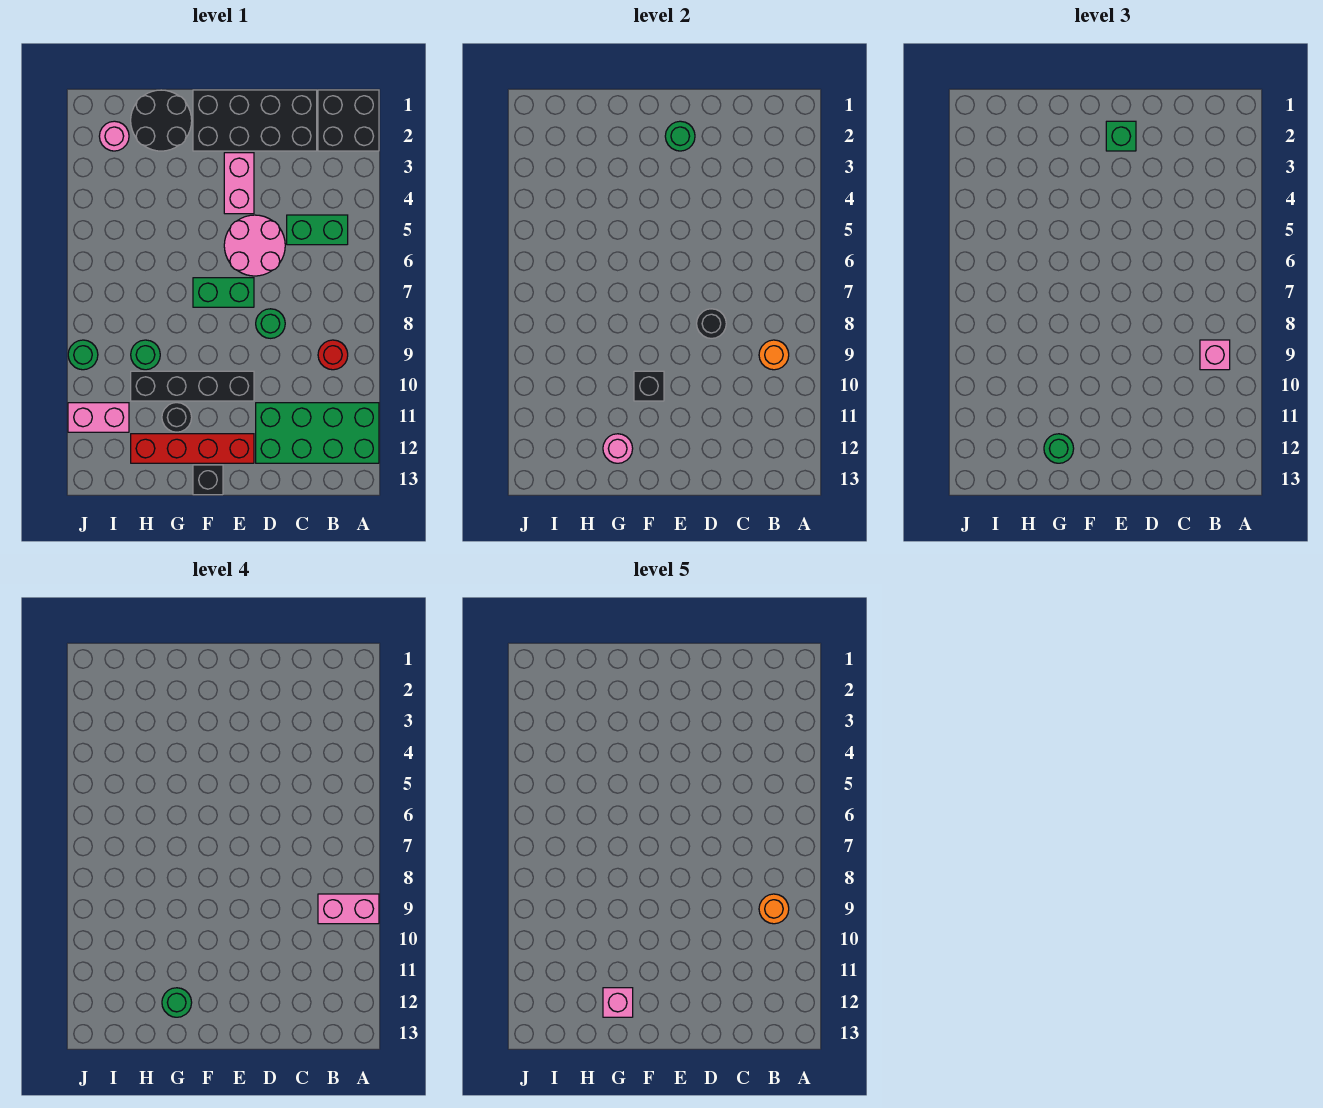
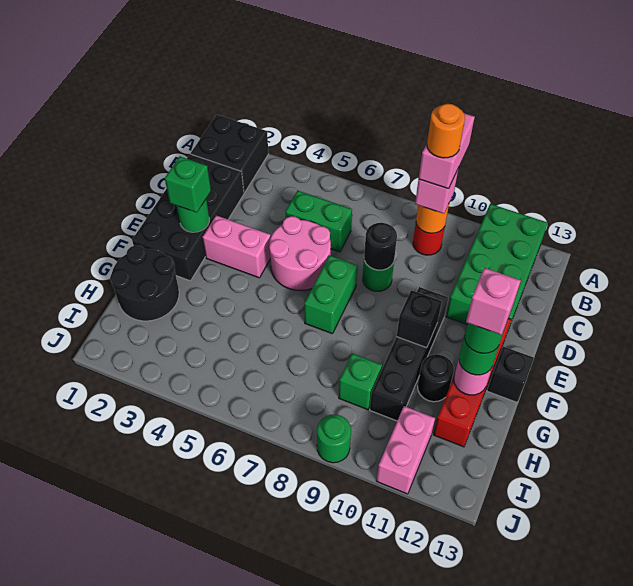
green brick B5:C5 level 1 -> green brick C5:C6 level 1
green round brick H9 level 1 -> green brick H9 level 1
pink round brick I2 level 1 -> none

